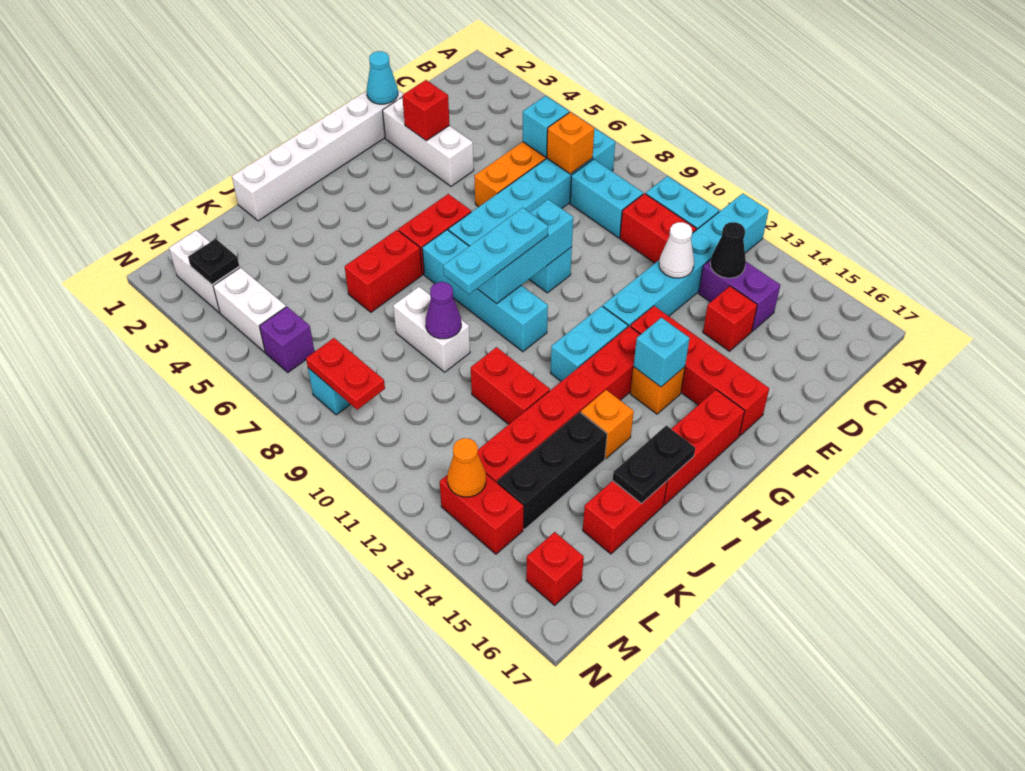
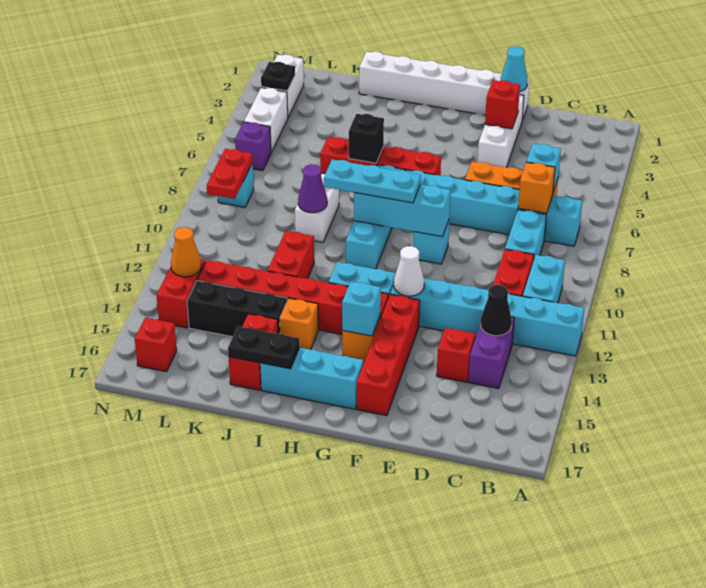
white cone D12 level 2 -> white cone F12 level 2
red brick G16:I16 level 1 -> cyan brick G16:I16 level 1
none -> black brick I6 level 2
red brick J16:K16 level 1 -> red brick J15:J16 level 1

